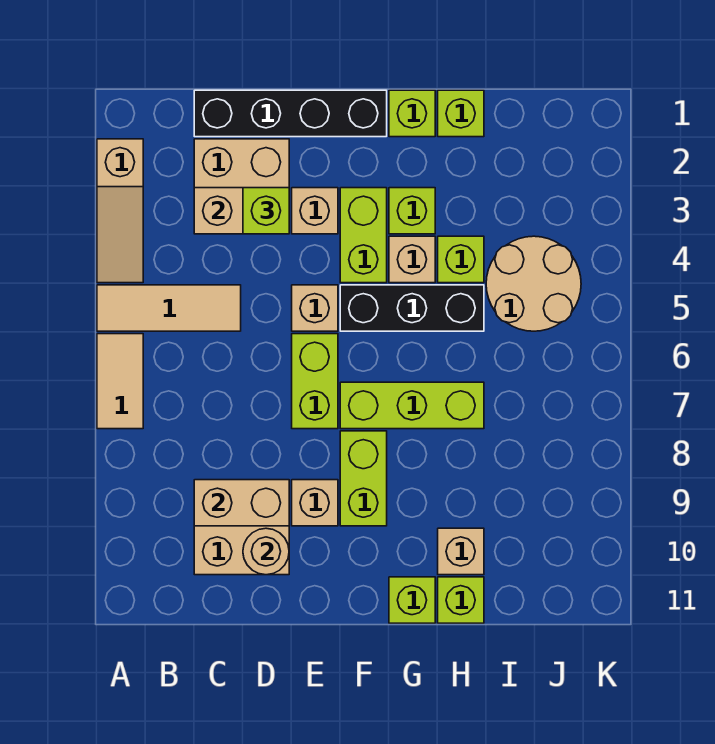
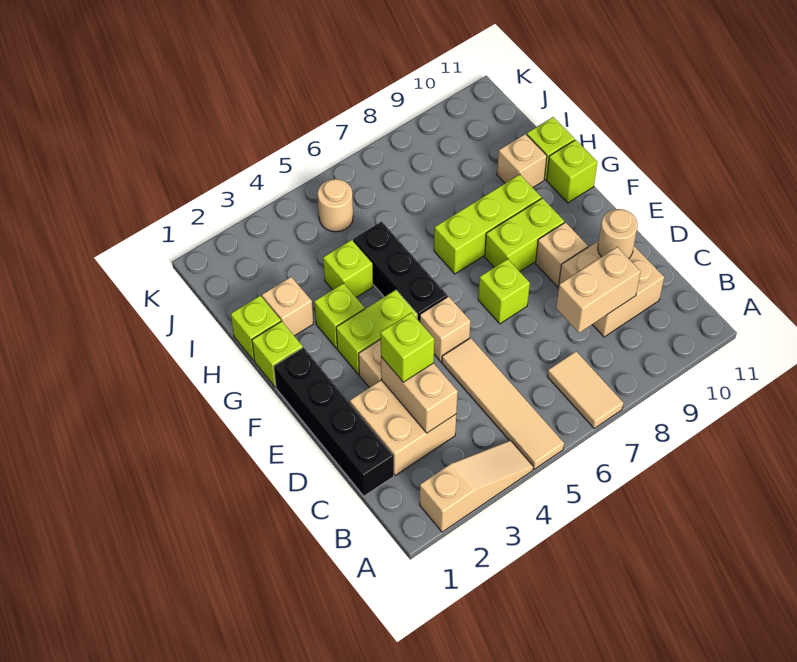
tan tile A5:C5 level 1 -> tan tile A5:D5 level 1
tan tile A6:A7 level 1 -> tan tile A7:B7 level 1
tan brick C9:D9 level 2 -> tan brick C8:C9 level 2
lime brick E6:E7 level 1 -> lime brick E7 level 1
lime brick F7:H7 level 1 -> lime brick G7:G9 level 1
tan brick G4 level 1 -> tan brick H2 level 1
tan round brick I4:J5 level 1 -> tan round brick J5 level 1

